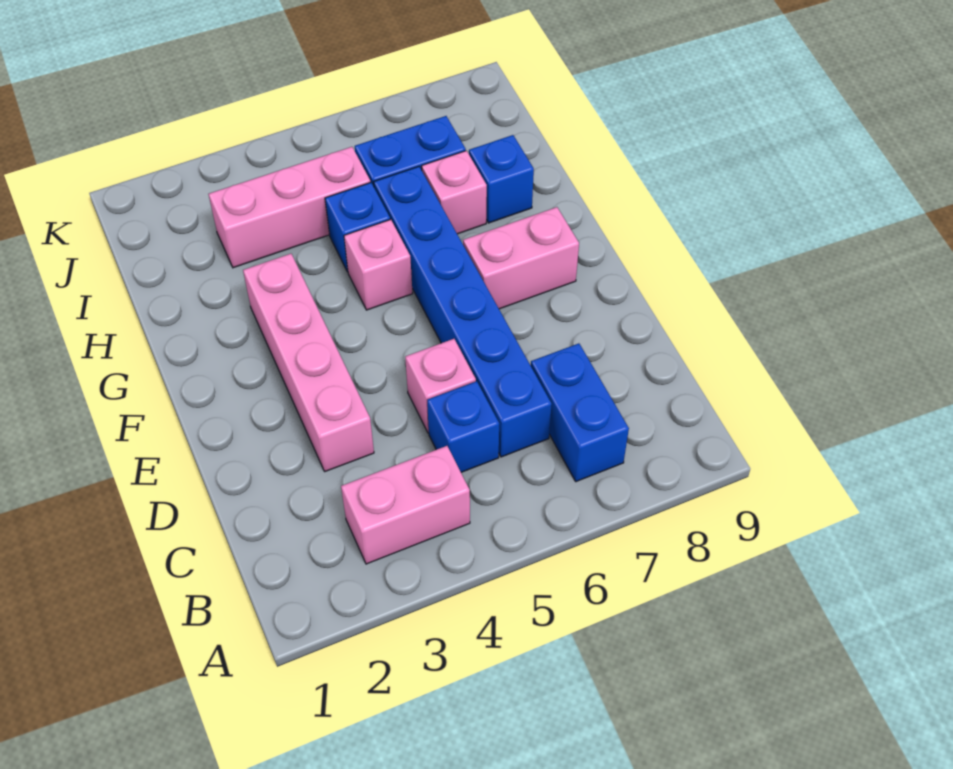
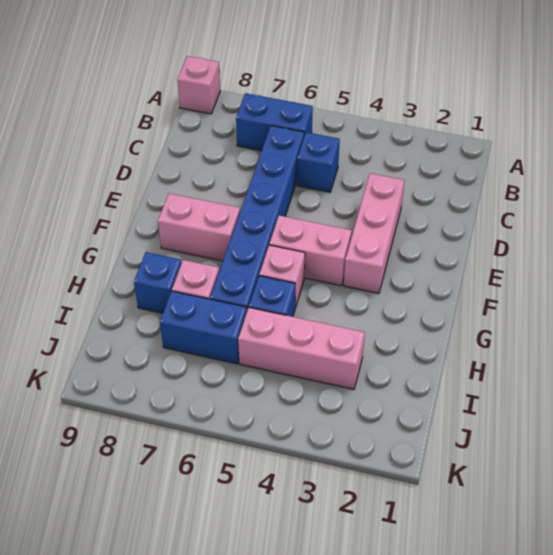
pink brick B3:B4 level 1 -> pink brick F4:F5 level 1
blue brick B7:C7 level 1 -> blue brick B6:B7 level 1
pink brick D3:G3 level 1 -> pink brick D3:F3 level 1
pink brick D5 level 1 -> pink brick A9 level 1

